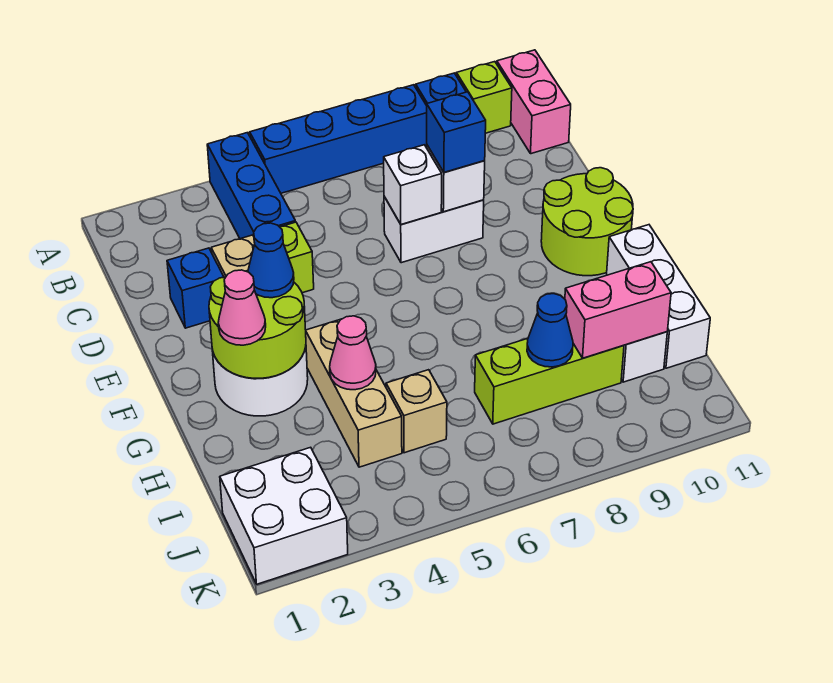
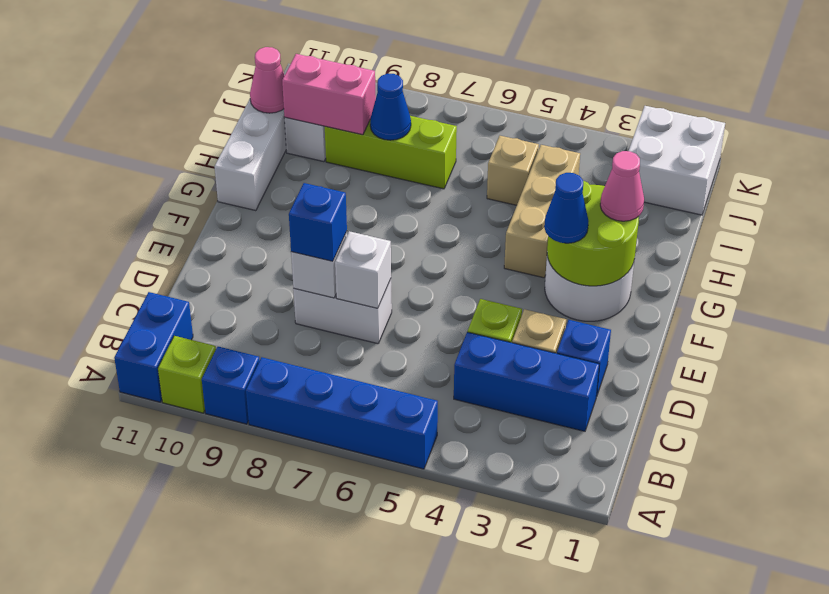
blue brick A4:C4 level 1 -> blue brick C2:C4 level 1
pink brick A11:B11 level 1 -> blue brick A11:B11 level 1
lime round brick E10:F11 level 1 -> none
pink cone H4 level 2 -> pink cone I11 level 2

